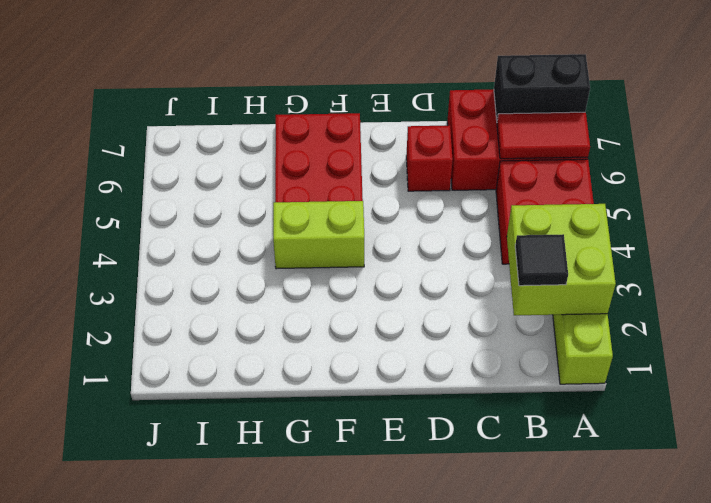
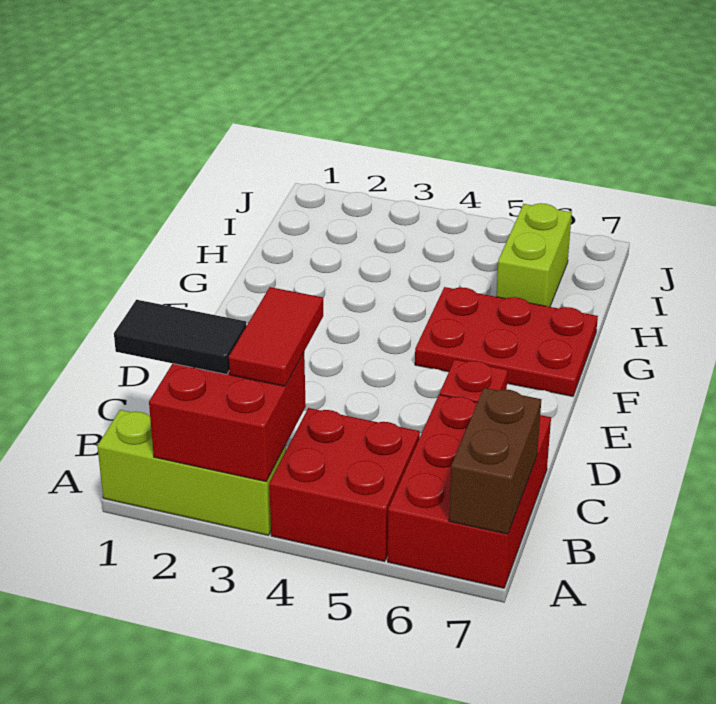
lime brick A2:B3 level 2 -> red brick A2:B3 level 2
red tile A6:B6 level 2 -> red tile B3:C3 level 3
black brick A7:B7 level 2 -> brown brick A7:B7 level 2
black tile B2 level 3 -> black tile B1:B2 level 3
lime brick F4:G4 level 1 -> lime brick H6:I6 level 1

